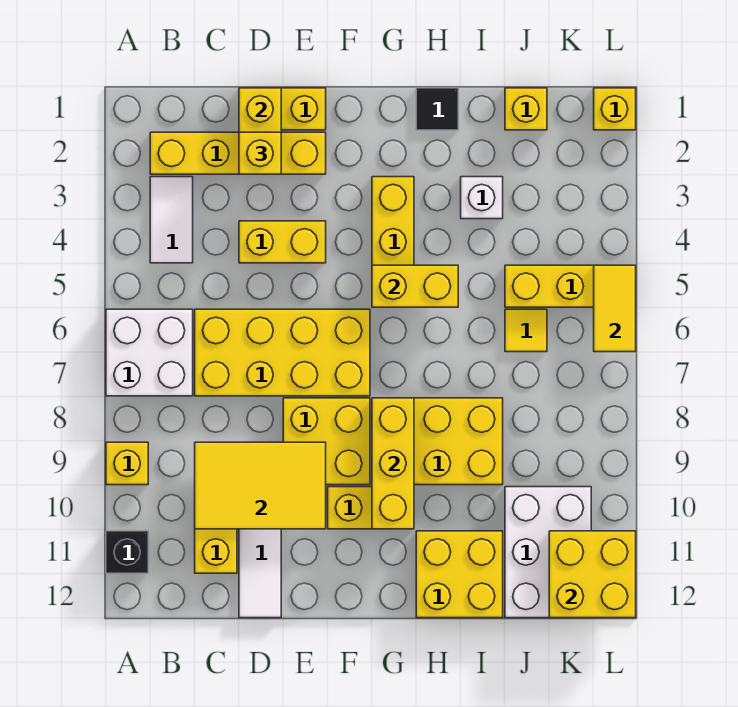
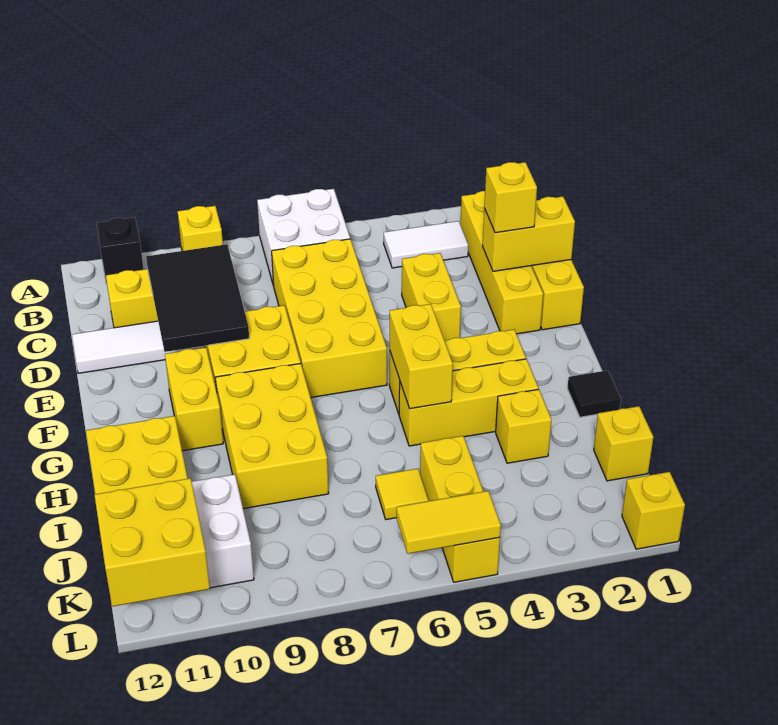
yellow tile C9:E10 level 2 -> black tile C9:E10 level 2
yellow brick G8:G10 level 2 -> yellow brick H3:H5 level 1
white brick I3 level 1 -> yellow brick I3 level 1

